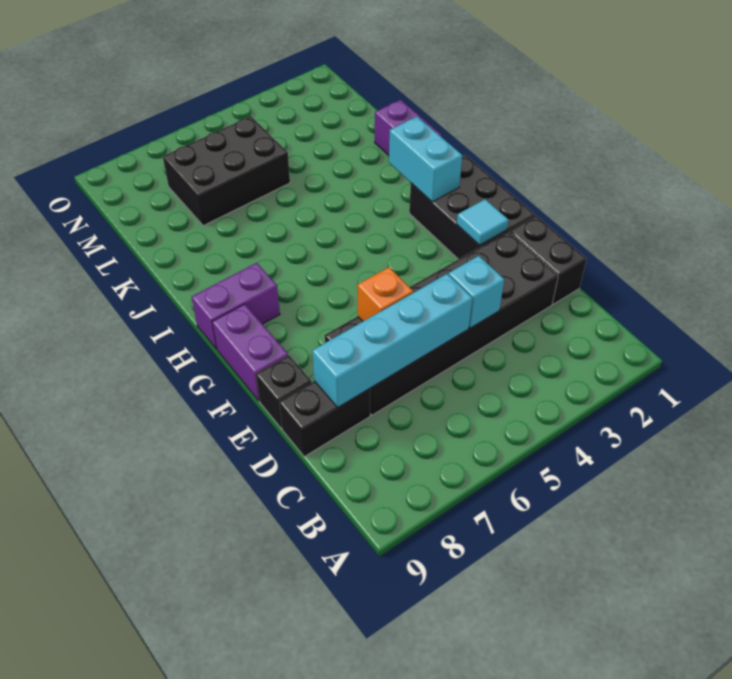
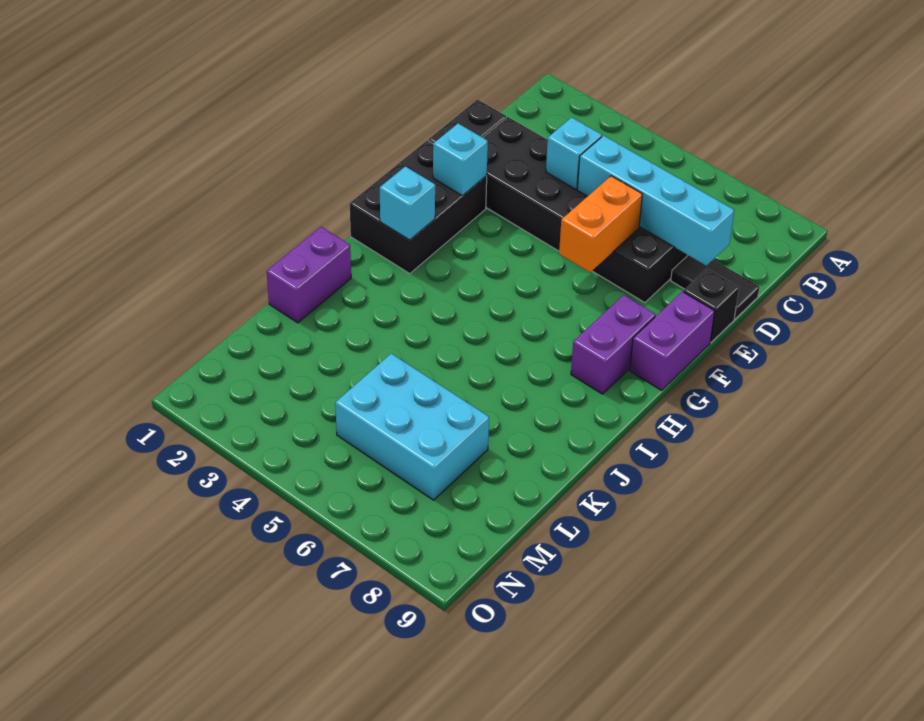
black brick D8:D9 level 1 -> black tile D8:D9 level 1
orange brick E6 level 2 -> orange brick E6:F6 level 2
cyan tile F2 level 2 -> cyan brick F2 level 2
cyan brick H2:I2 level 2 -> cyan brick H2 level 2
purple brick H8:H9 level 1 -> purple brick G8:H8 level 1
black brick L5:M7 level 1 -> cyan brick L5:M7 level 1

